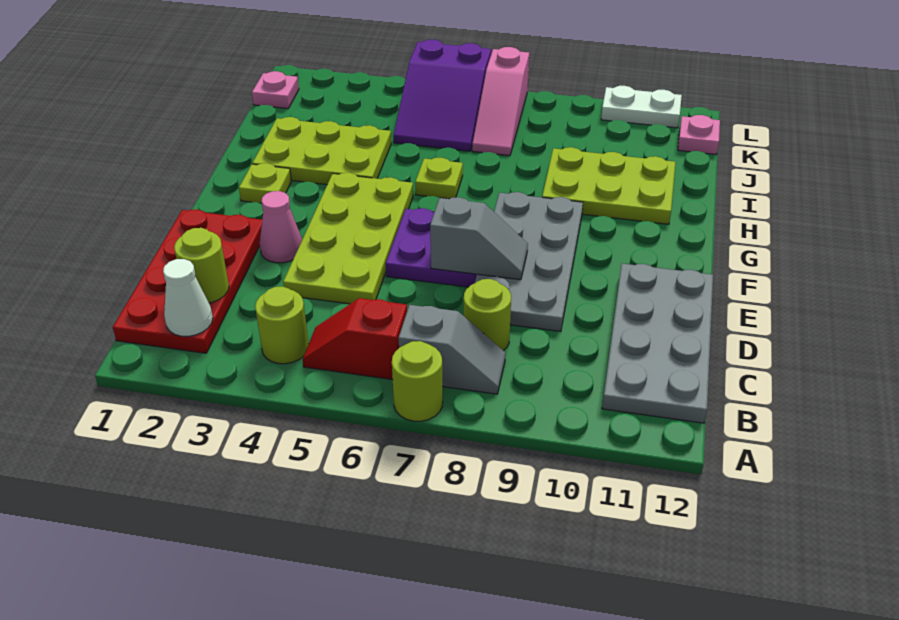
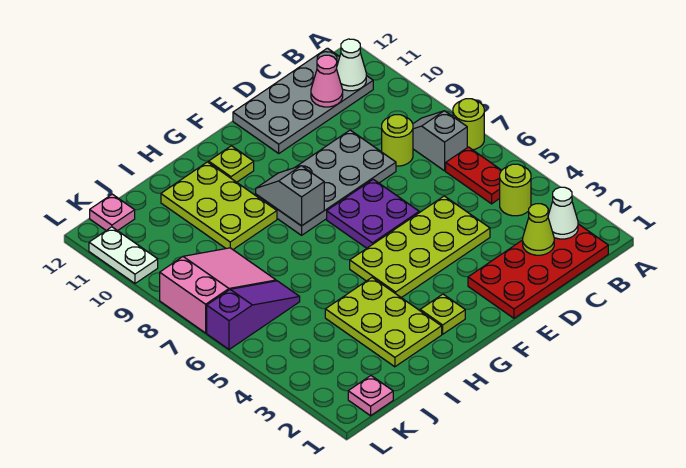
red slope B5:B6 level 1 top 6 -> red plate B5:B6 level 1
none -> white cone B11 level 2
lime round brick C2 level 2 -> lime cone C2 level 2
pink cone E3 level 1 -> pink cone C11 level 2
grey slope E7:E8 level 2 top 7 -> grey slope G8:G9 level 2 top 8
lime plate H6 level 1 -> lime plate G11 level 1
purple slope J5:L6 level 1 top L -> purple slope J6:L6 level 1 top L
pink slope J7:L7 level 1 top L -> pink slope J7:L8 level 1 top L

